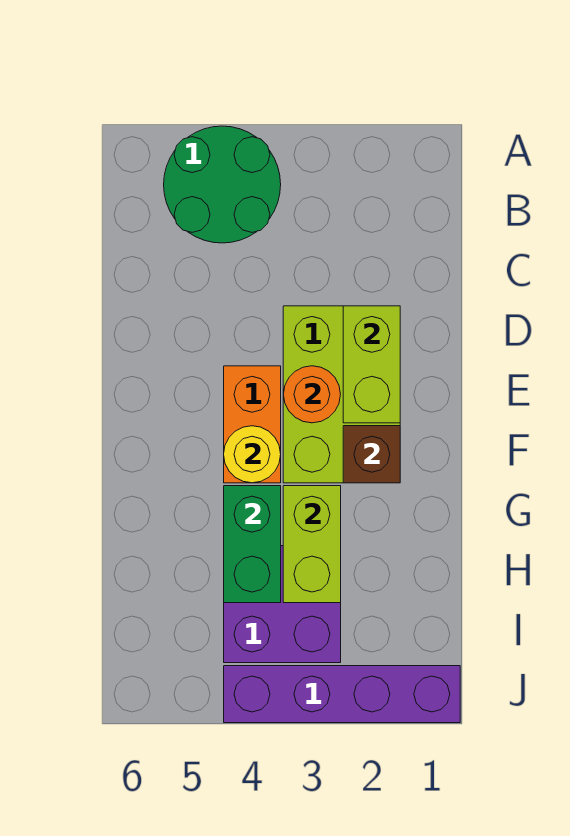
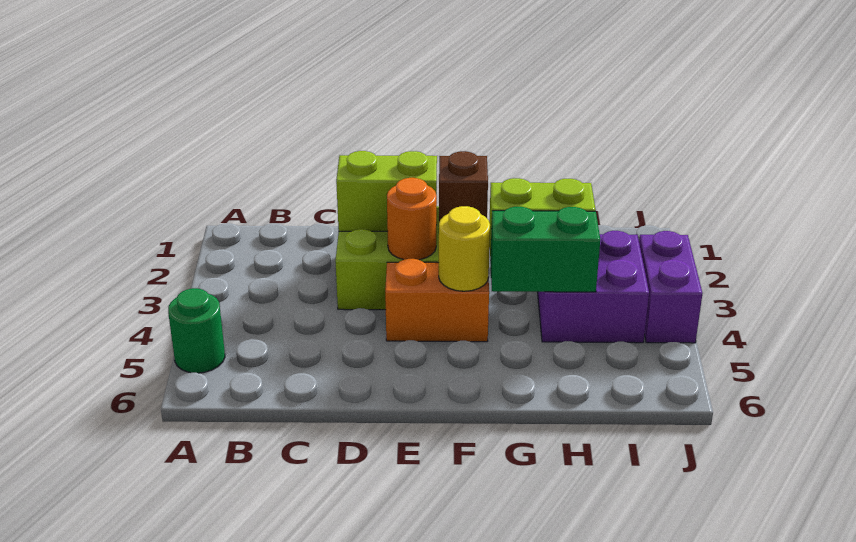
green round brick A4:B5 level 1 -> green round brick A5 level 1
purple brick J1:J4 level 1 -> purple brick J3:J4 level 1

